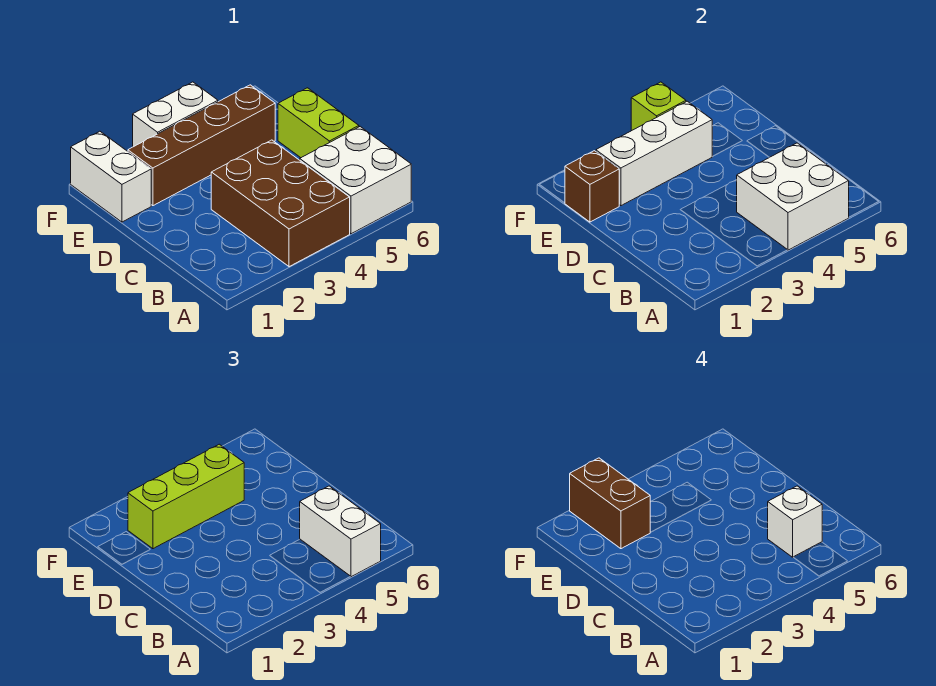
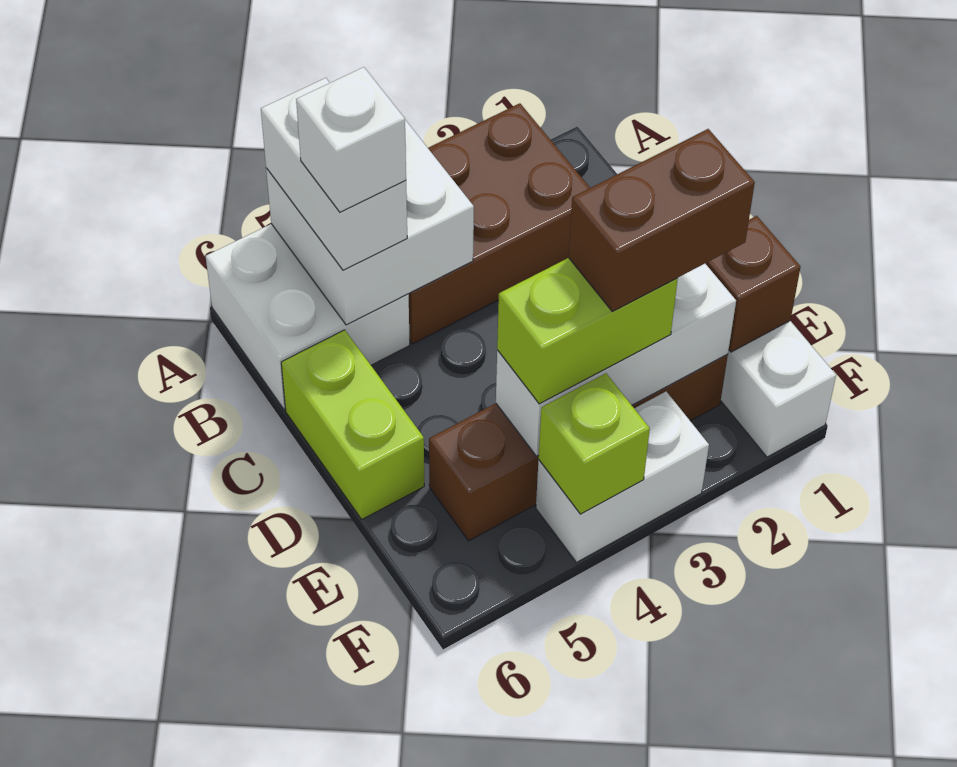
brown brick A3:C4 level 1 -> brown brick A2:B4 level 1
lime brick E2:E4 level 3 -> lime brick E3:E4 level 3
brown brick E2:F2 level 4 -> brown brick E2:E3 level 4

